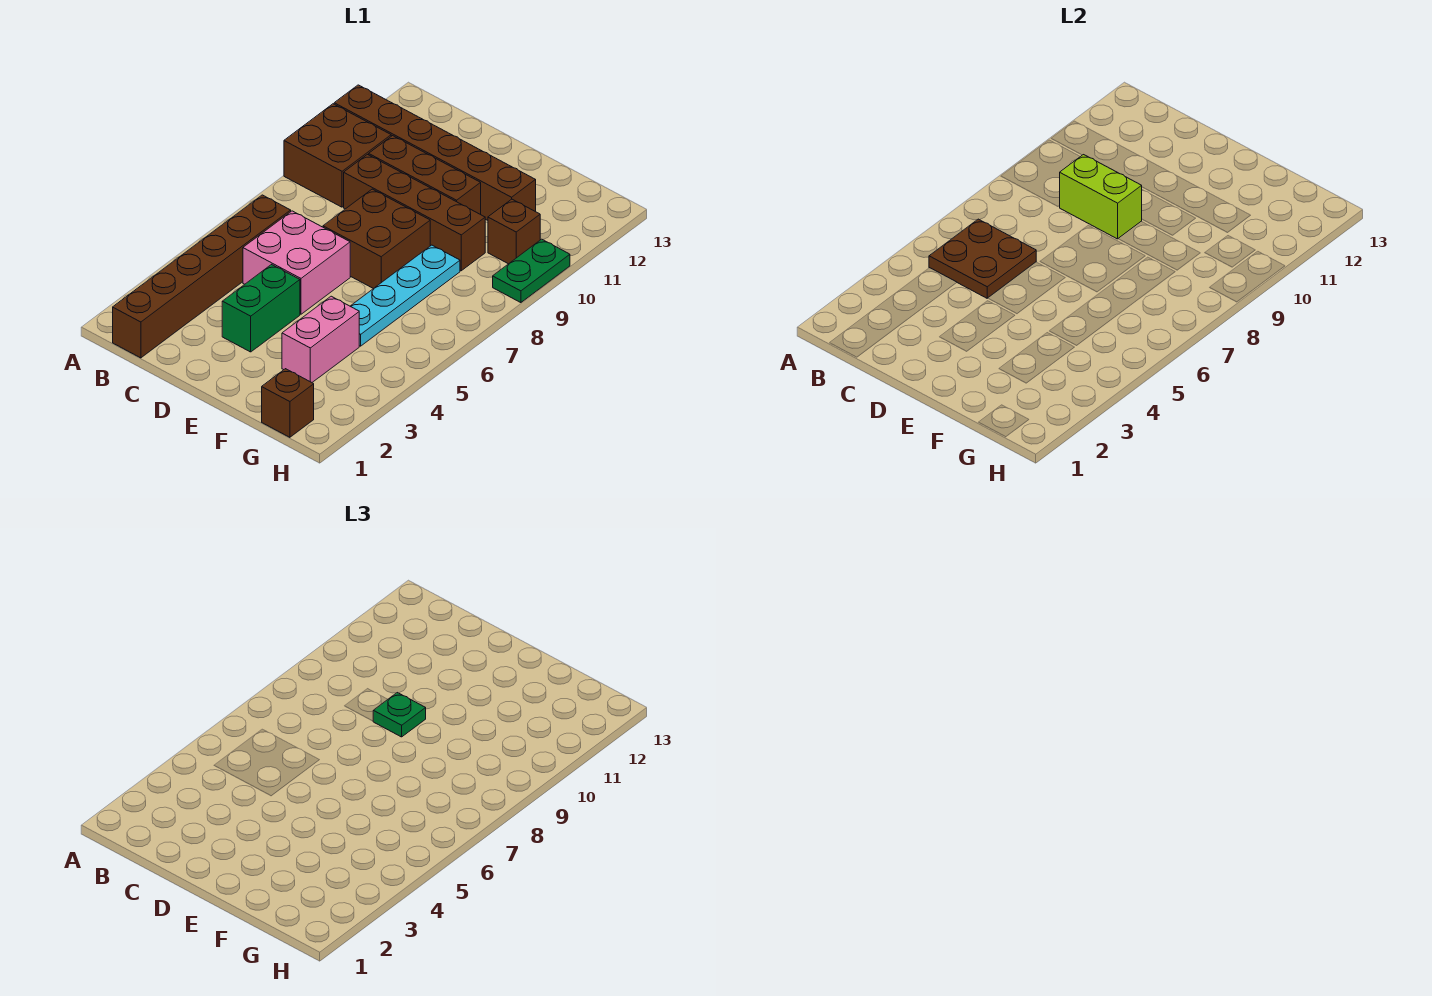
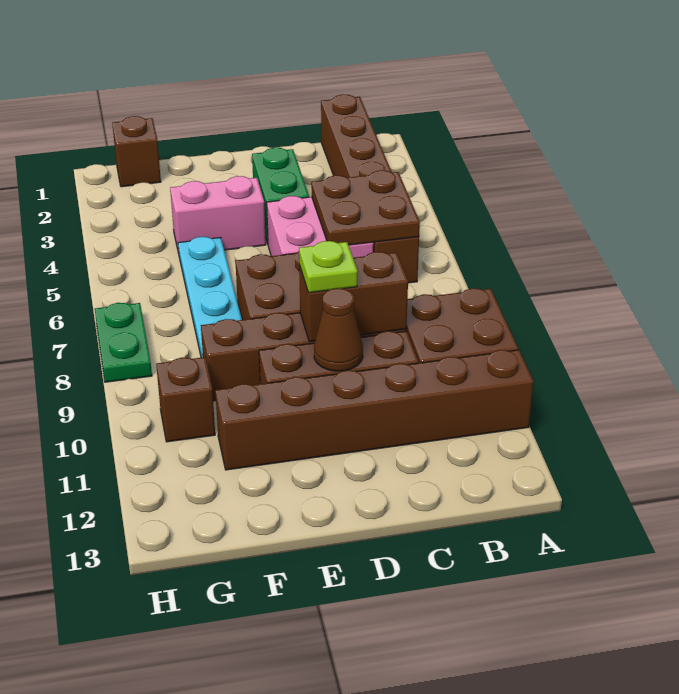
lime brick C9:D9 level 2 -> brown brick C9:D9 level 2
green plate D9 level 3 -> lime plate D9 level 3
none -> brown cone D10 level 2
pink brick F3:F4 level 1 -> pink brick E4:F4 level 1
green plate H9:H10 level 1 -> green plate H7:H8 level 1

